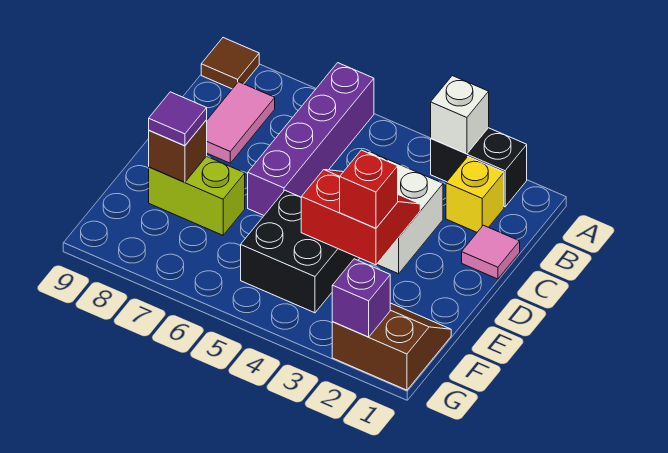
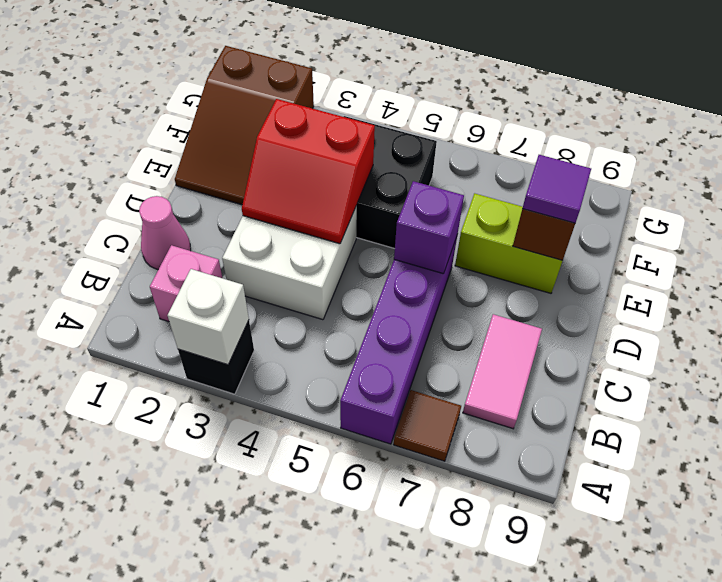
black brick A2:A3 level 1 -> black brick A3 level 1
brown tile A9 level 1 -> brown tile A7 level 1
yellow brick B2 level 1 -> pink brick B2 level 1
pink tile C1 level 1 -> pink cone C1 level 1
red brick E3 level 3 -> none
brown slope F1:G2 level 1 top G -> brown slope E1:G2 level 1 top G
purple brick G2 level 2 -> purple brick D6 level 2

